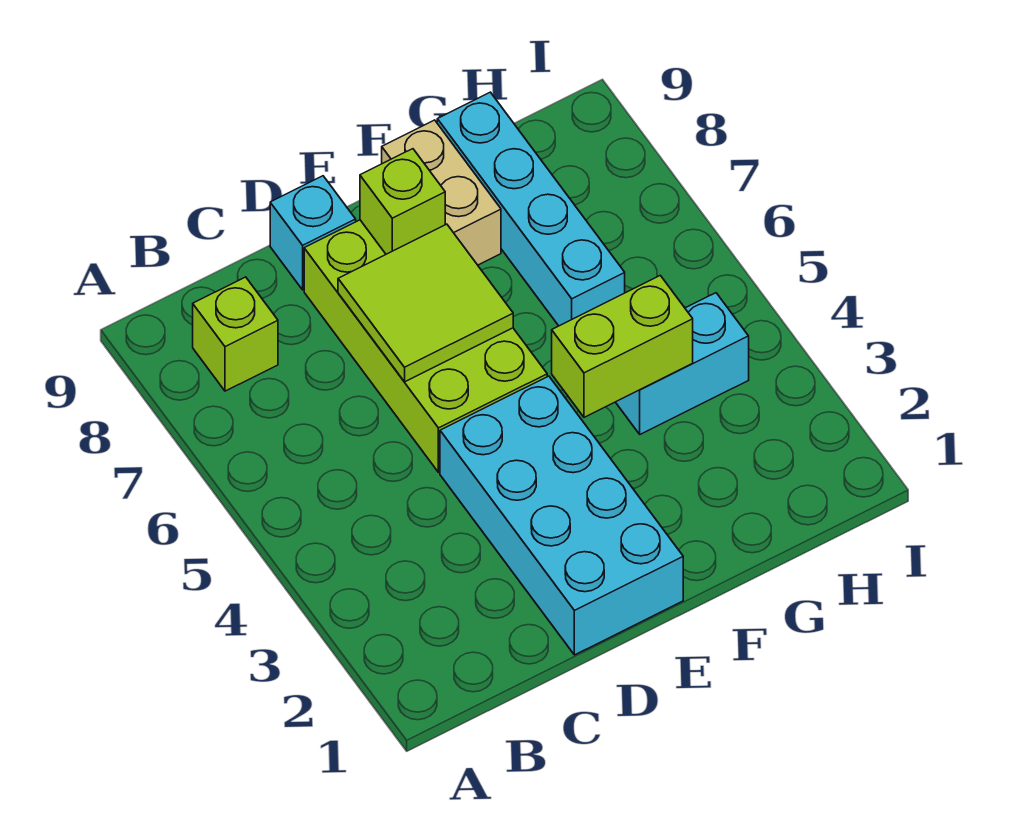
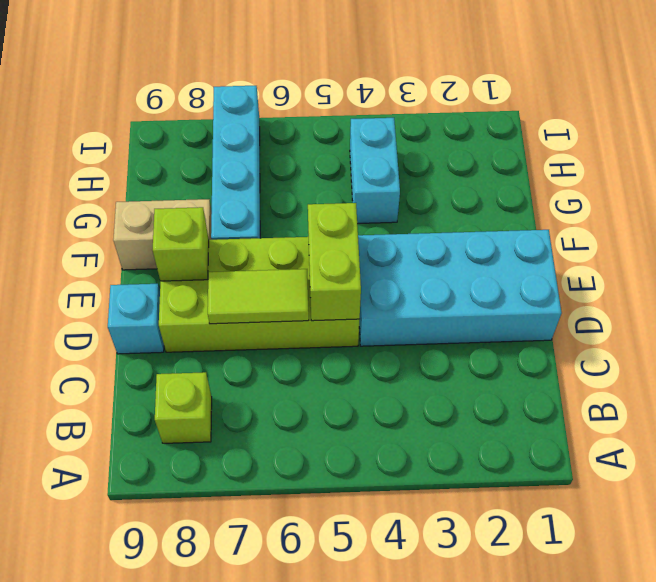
lime tile D6:E7 level 2 -> lime tile D6:D7 level 2
lime brick F4:G4 level 2 -> lime brick D5:E5 level 2
cyan brick G6:G9 level 1 -> cyan brick F7:I7 level 1

